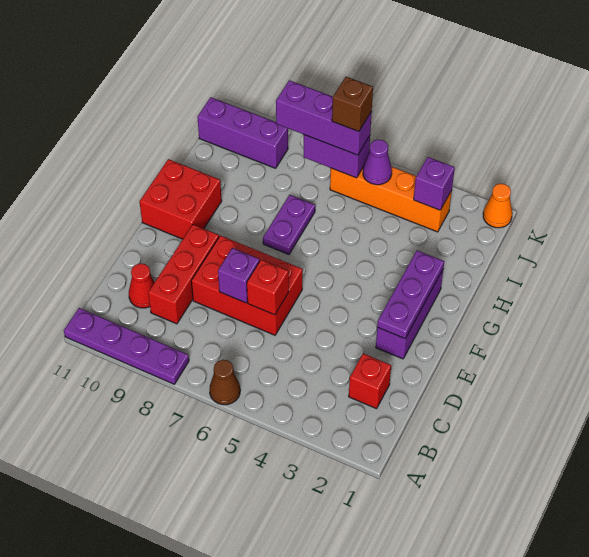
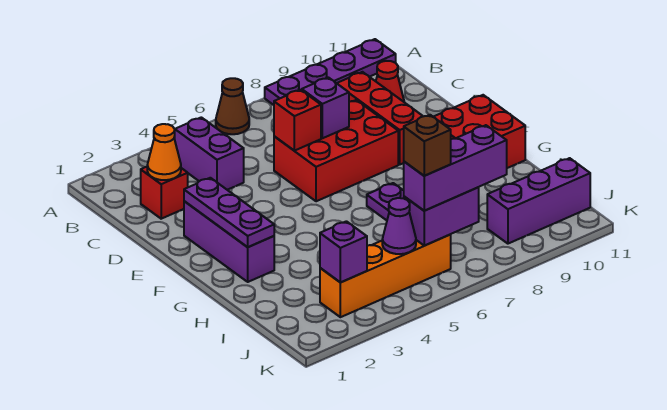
none -> purple brick B4:C4 level 1
orange cone K1 level 1 -> orange cone C2 level 2

